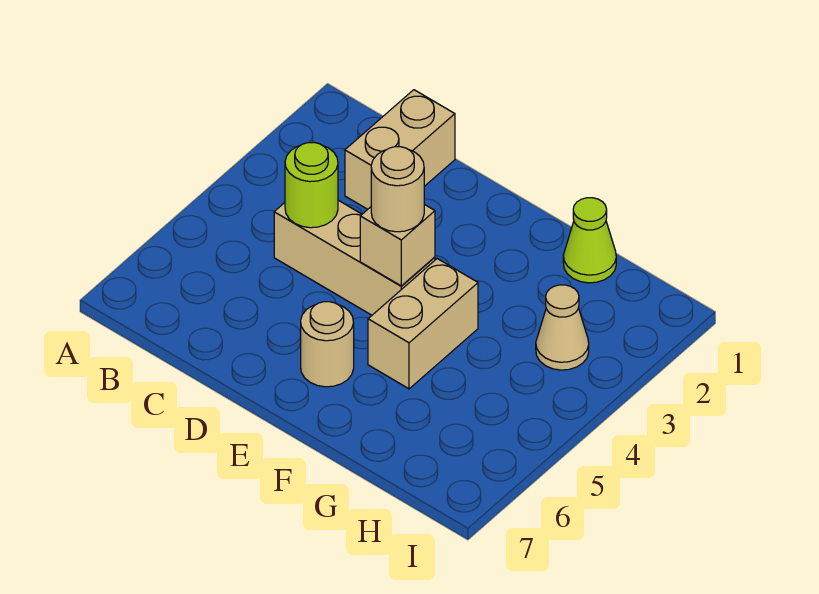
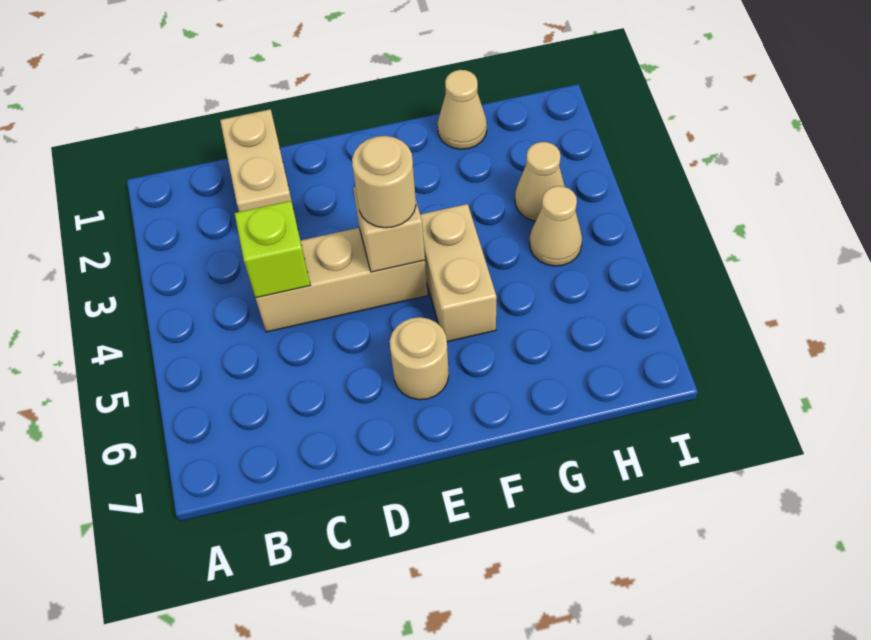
lime round brick C4 level 2 -> lime brick C4 level 2
lime cone G1 level 1 -> tan cone G1 level 1
none -> tan cone H4 level 1

